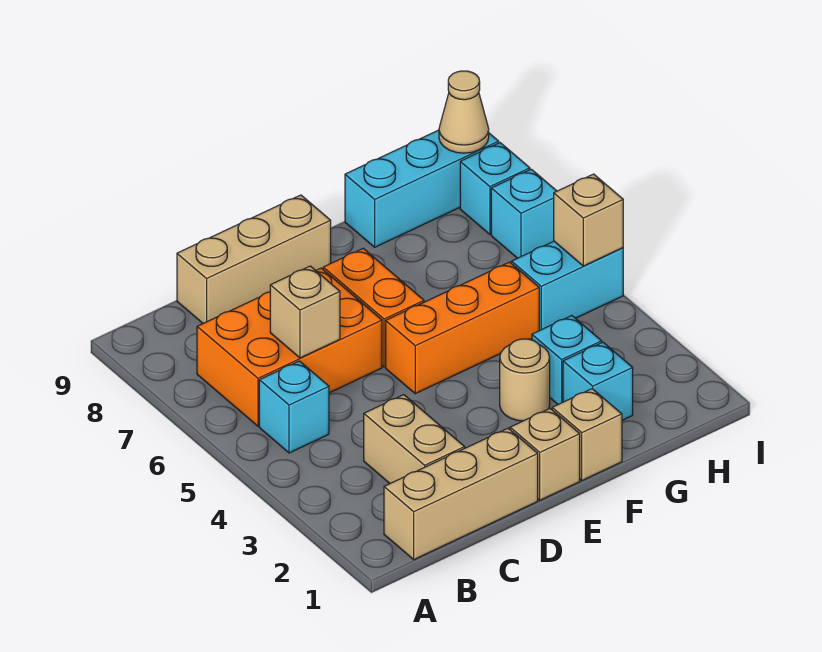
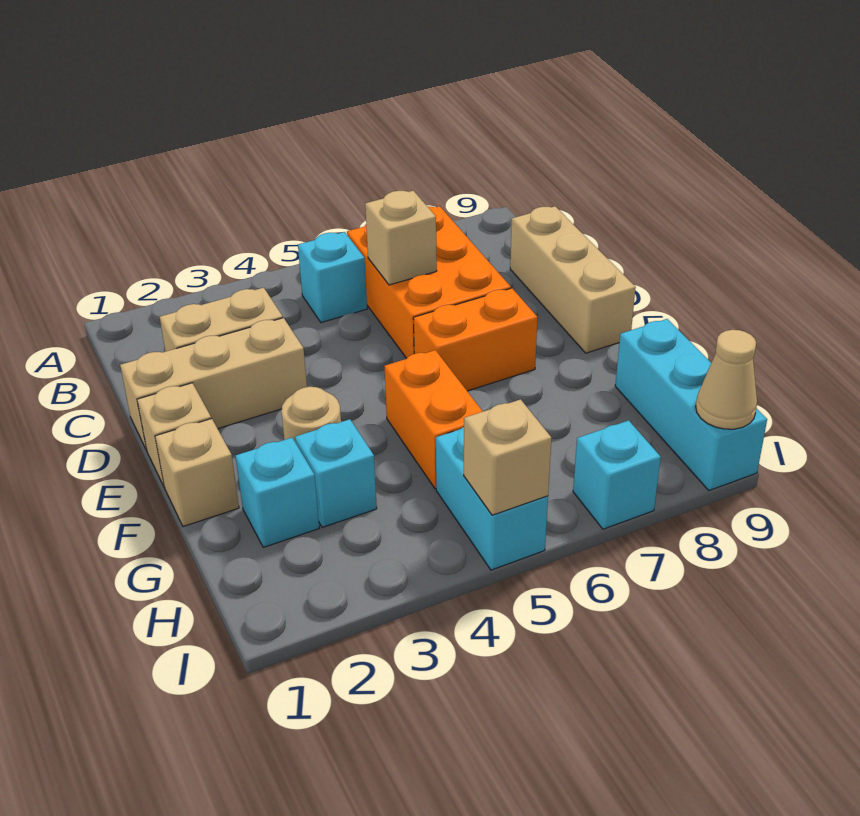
tan brick B1:D1 level 1 -> tan brick D1:D3 level 1
orange brick E5:G5 level 1 -> orange brick F5:G5 level 1
cyan brick I8 level 1 -> none

